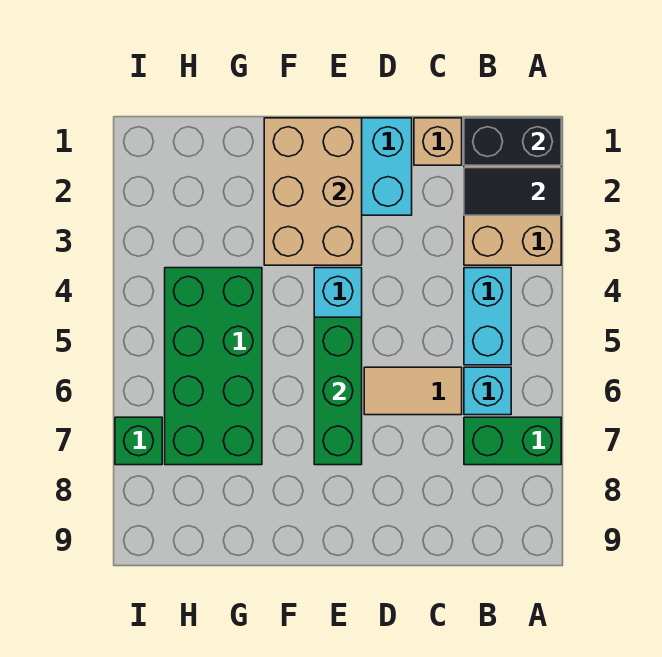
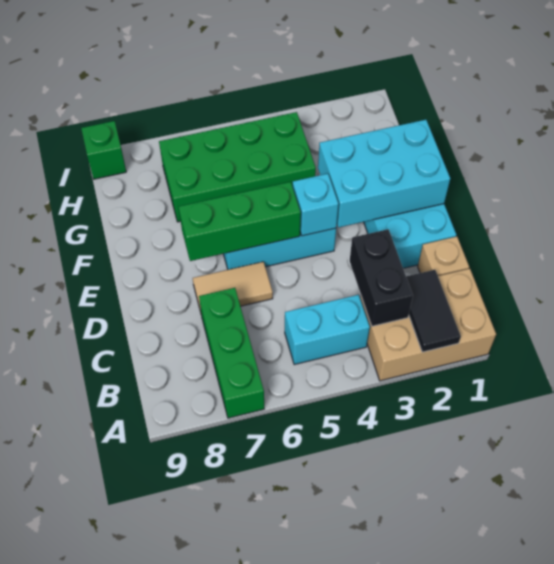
black brick A1:B1 level 2 -> black brick B3:C3 level 2
green brick A7:B7 level 1 -> green brick A7:C7 level 1
cyan brick B6 level 1 -> cyan brick E4 level 2
tan tile C6:D6 level 1 -> tan tile D6:D7 level 1
tan brick E1:F3 level 2 -> cyan brick E1:F3 level 2
green brick I7 level 1 -> green brick I9 level 1

